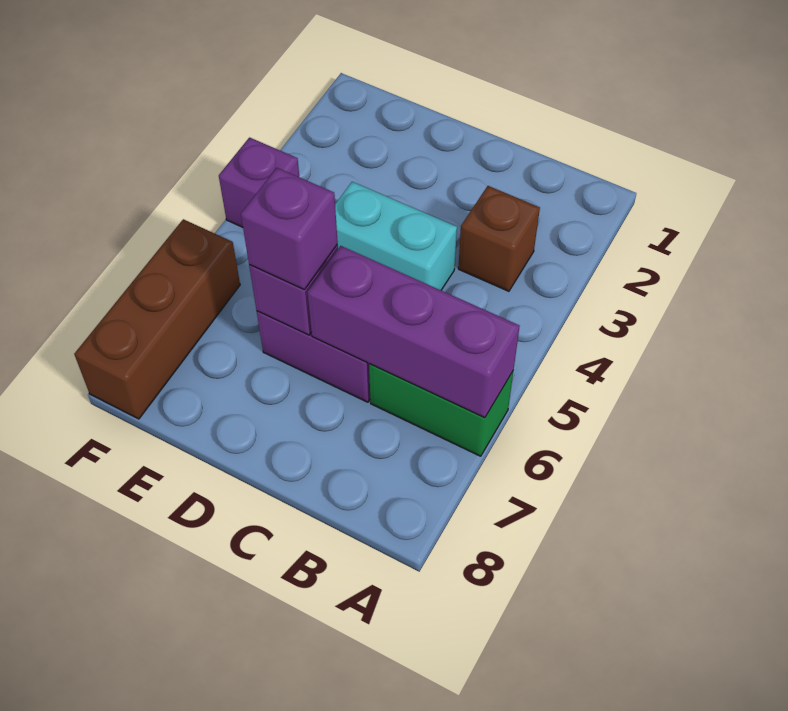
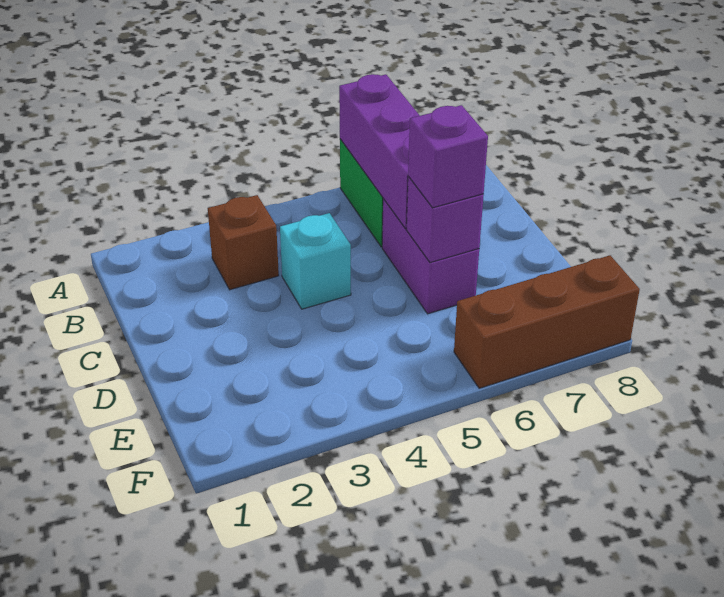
cyan brick C4:D4 level 1 -> cyan brick C4 level 1
purple brick F4 level 1 -> none

